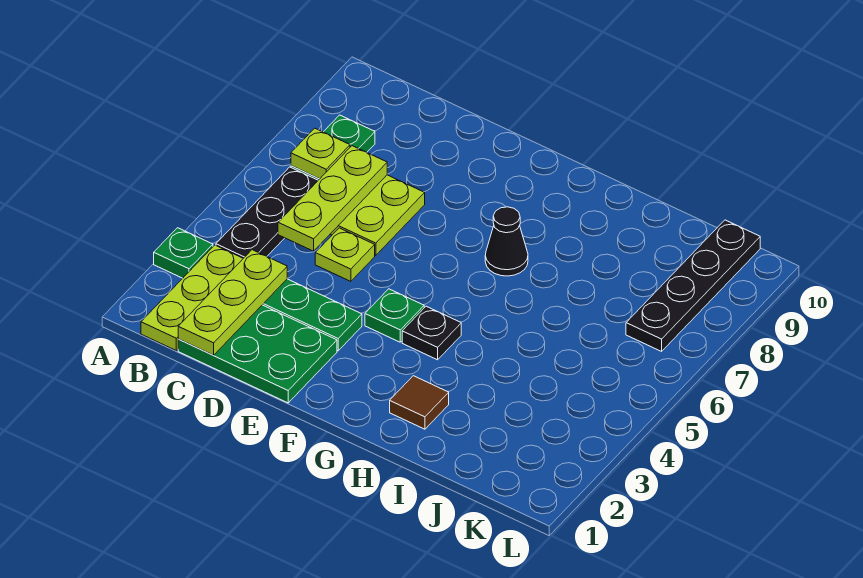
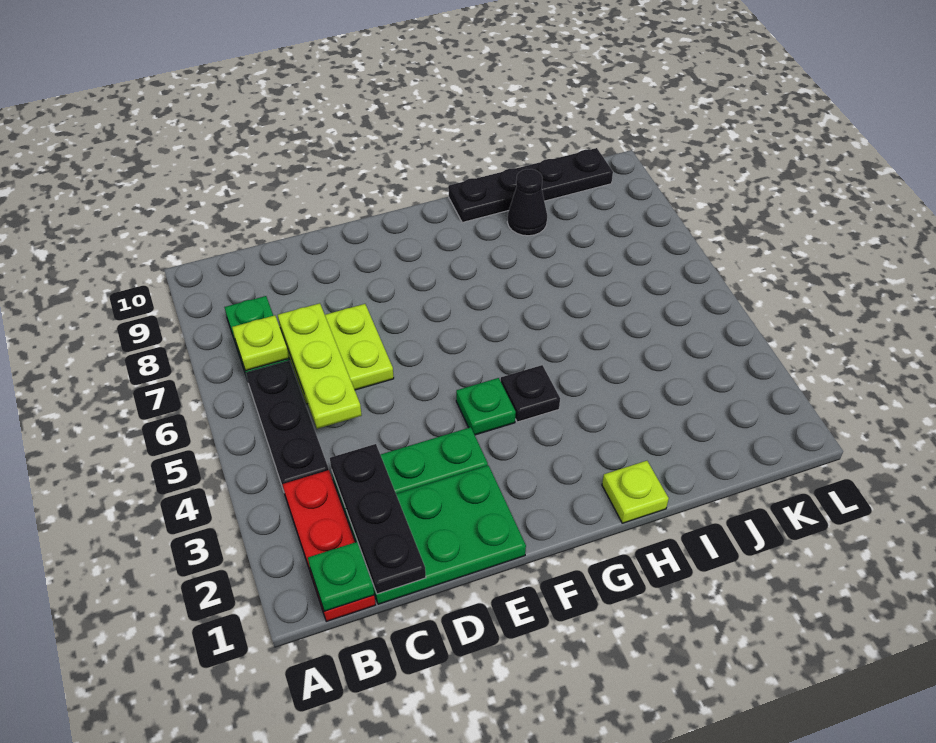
green plate A3 level 1 -> green plate B1 level 2
lime plate B1:B3 level 1 -> red plate B1:B3 level 1
lime plate C1:C3 level 2 -> black plate C1:C3 level 2
lime plate D5 level 1 -> lime plate H1 level 1
black cone G7 level 1 -> black cone I9 level 1
brown tile H2 level 1 -> none
black plate K7:K10 level 1 -> black plate H10:K10 level 1

